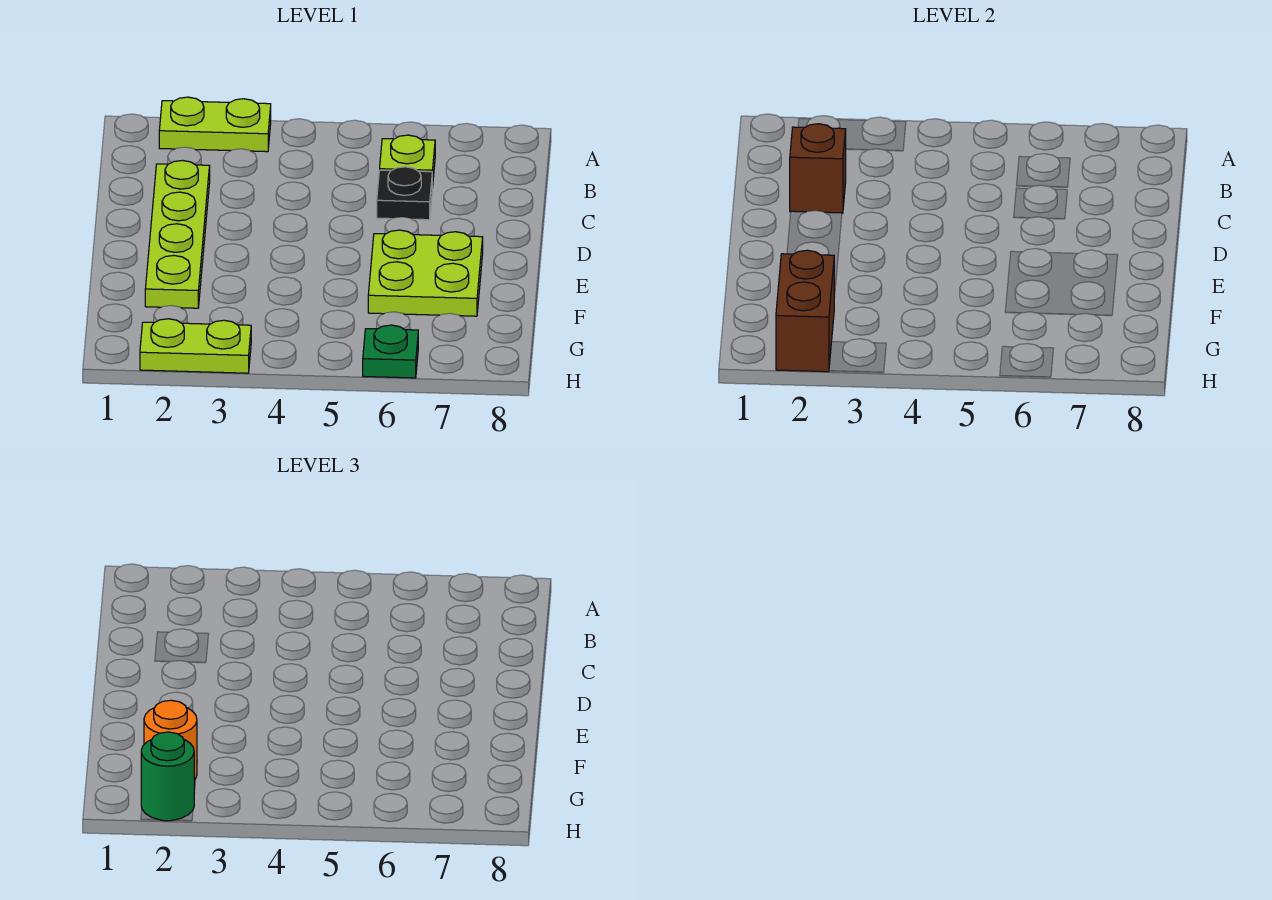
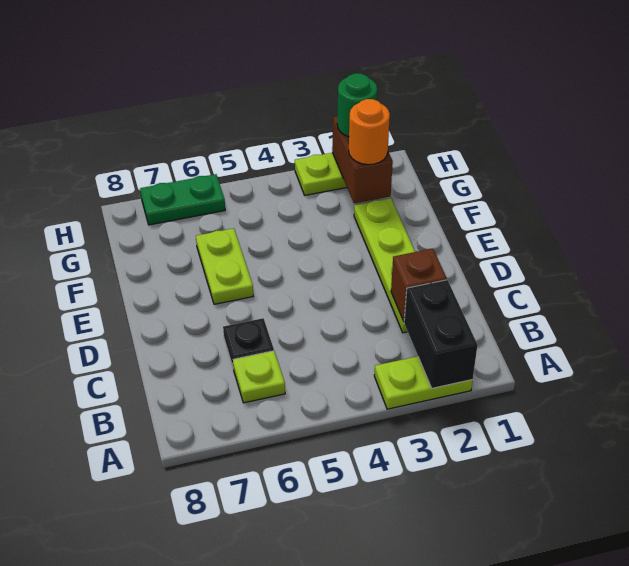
none -> black brick A2:B2 level 2
lime plate E6:F7 level 1 -> lime plate E6:F6 level 1
green plate H6 level 1 -> green plate H6:H7 level 1

